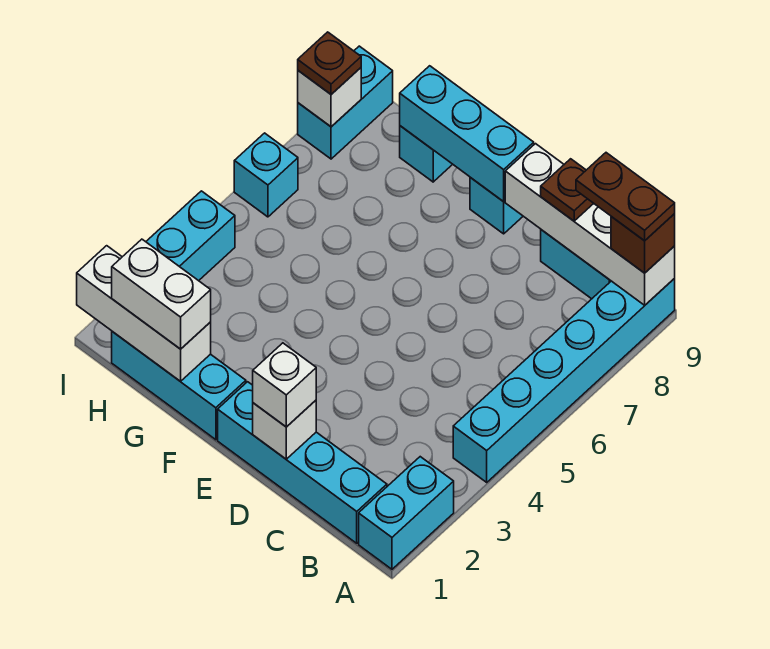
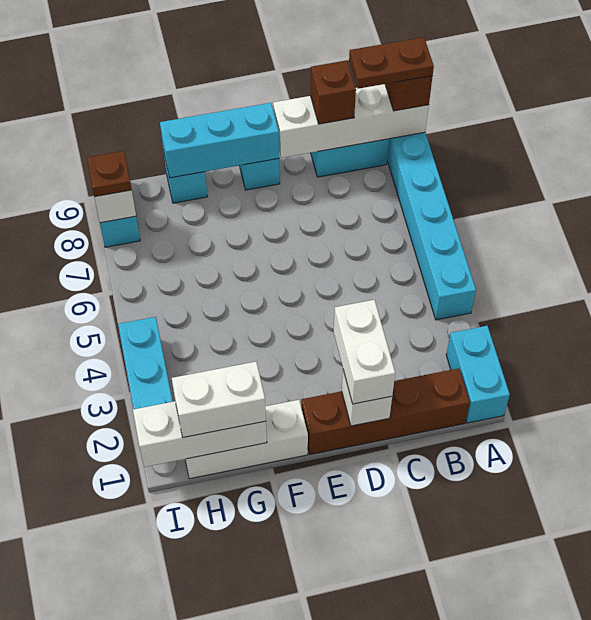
cyan brick B1:E1 level 1 -> brown brick B1:E1 level 1
brown plate C9 level 3 -> brown brick C9 level 3
white brick D1 level 3 -> white brick D1:D2 level 3
cyan brick F1:H1 level 1 -> white brick F1:H1 level 1
cyan brick I6 level 1 -> none

